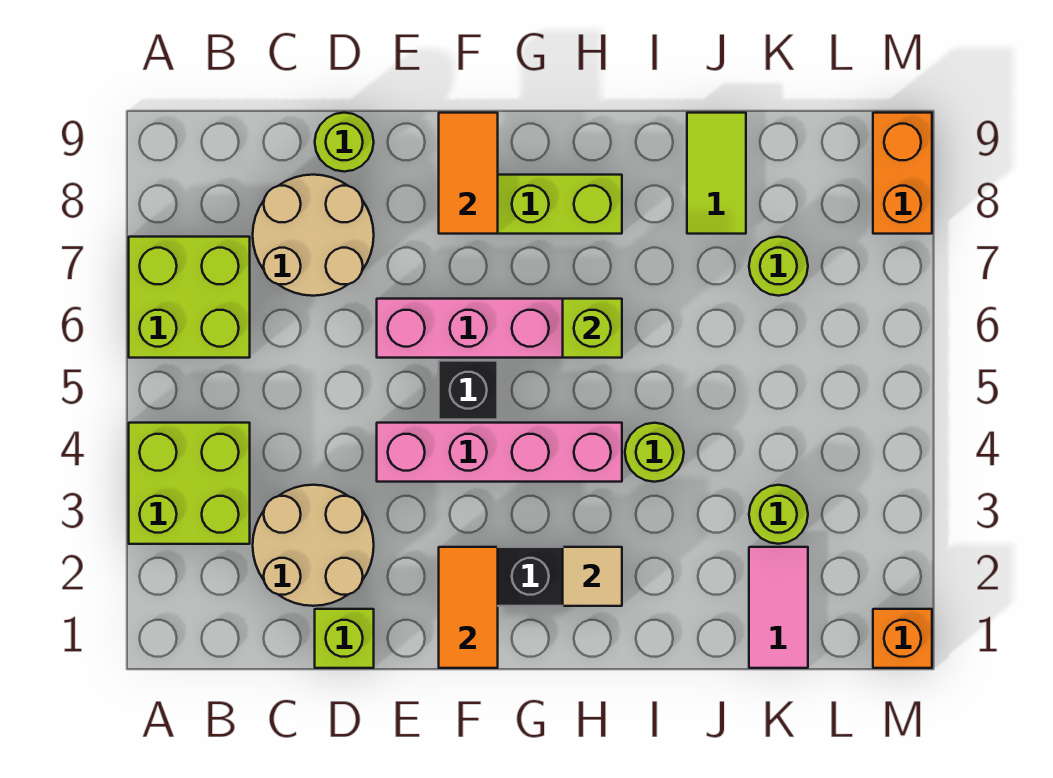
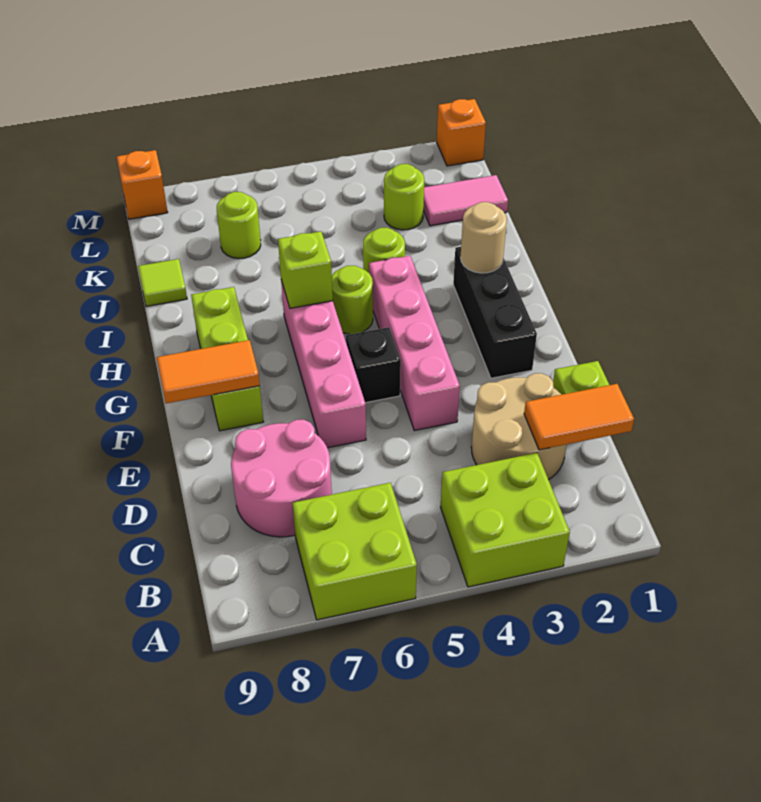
tan round brick C7:D8 level 1 -> pink round brick C7:D8 level 1
lime round brick D9 level 1 -> lime round brick H5 level 1
orange tile F1:F2 level 2 -> orange tile C1:C2 level 2
tan tile H2 level 2 -> tan round brick H2 level 2
lime tile J8:J9 level 1 -> lime tile J9 level 1
orange brick M8:M9 level 1 -> orange brick M9 level 1

